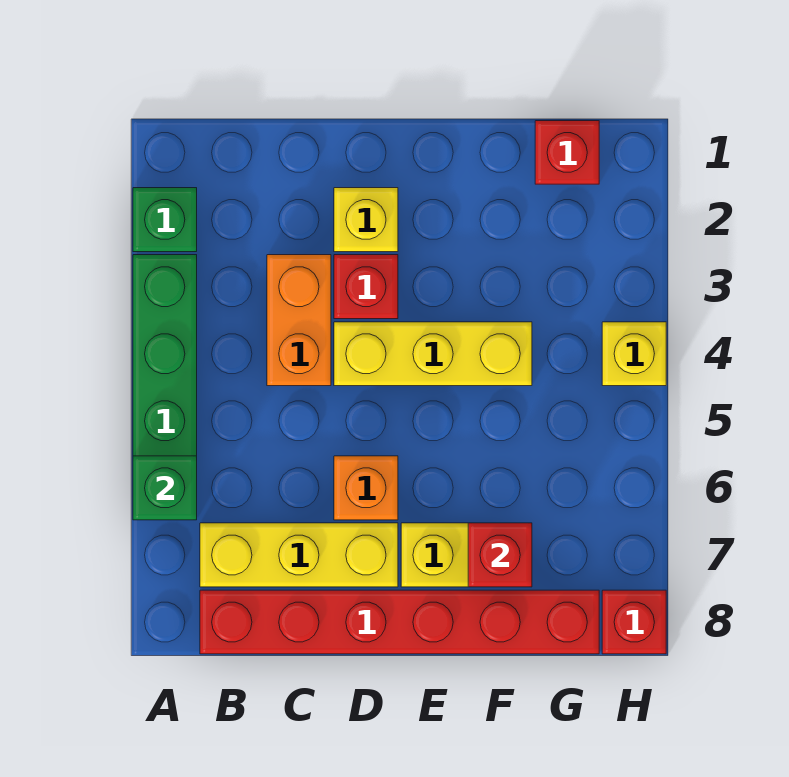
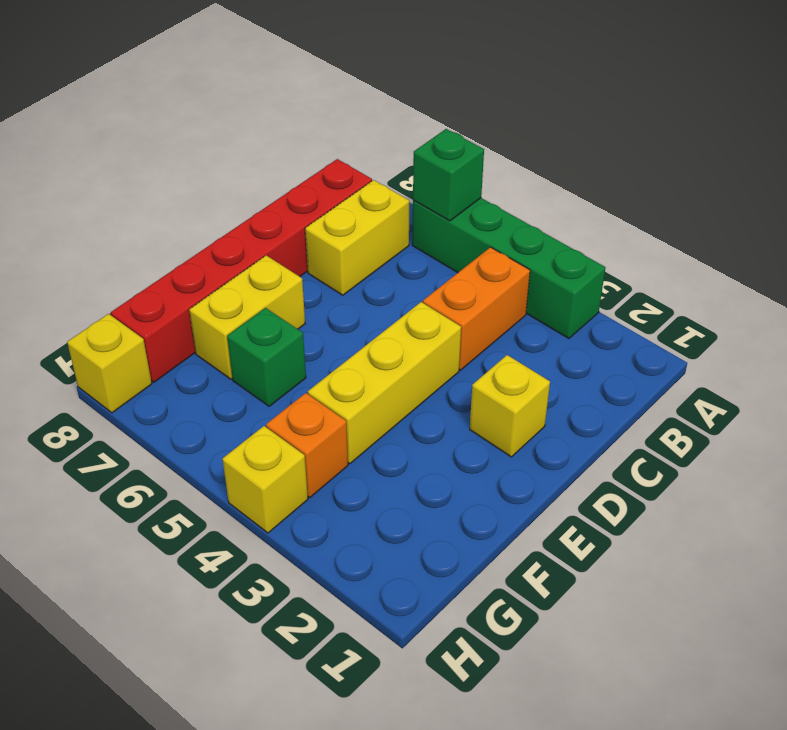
green brick A2 level 1 -> green brick F6 level 1
yellow brick B7:D7 level 1 -> yellow brick B7:C7 level 1
orange brick C3:C4 level 1 -> orange brick B4:C4 level 1
red brick D3 level 1 -> none
orange brick D6 level 1 -> orange brick G4 level 1
red brick F7 level 2 -> none
red brick G1 level 1 -> none
red brick H8 level 1 -> yellow brick H8 level 1

